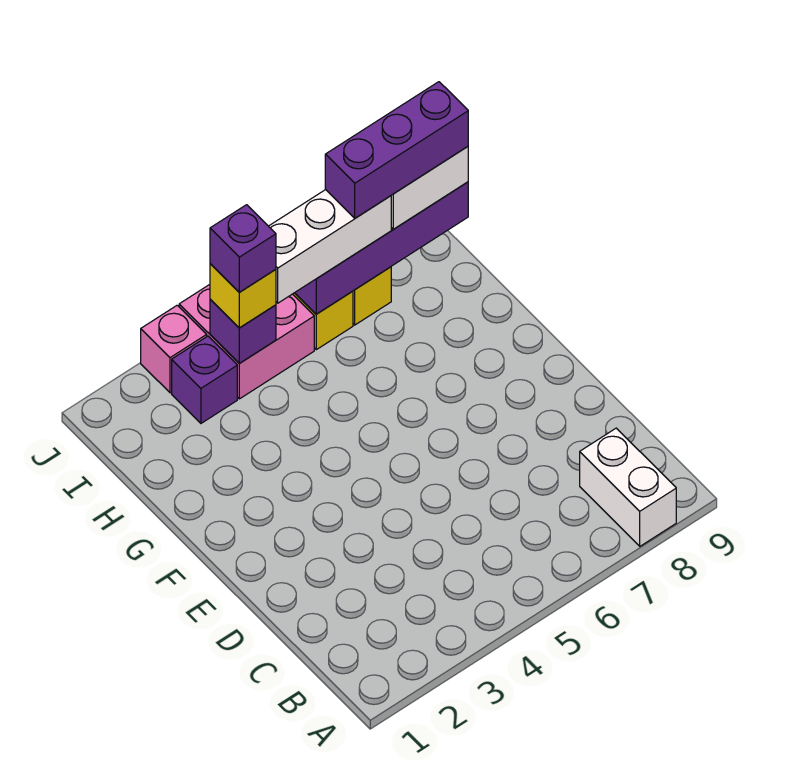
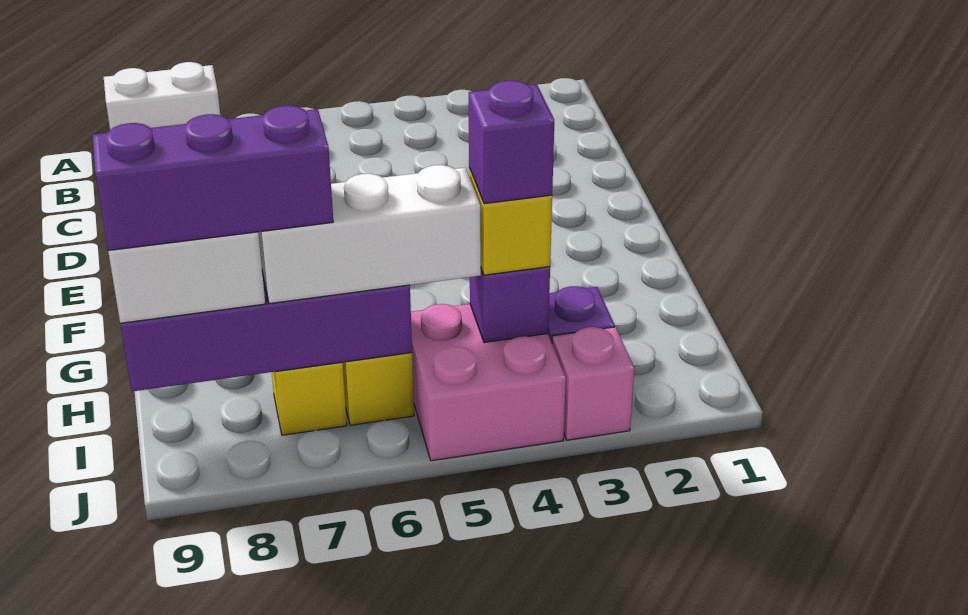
white brick A8:B8 level 1 -> white brick A8:A9 level 1

